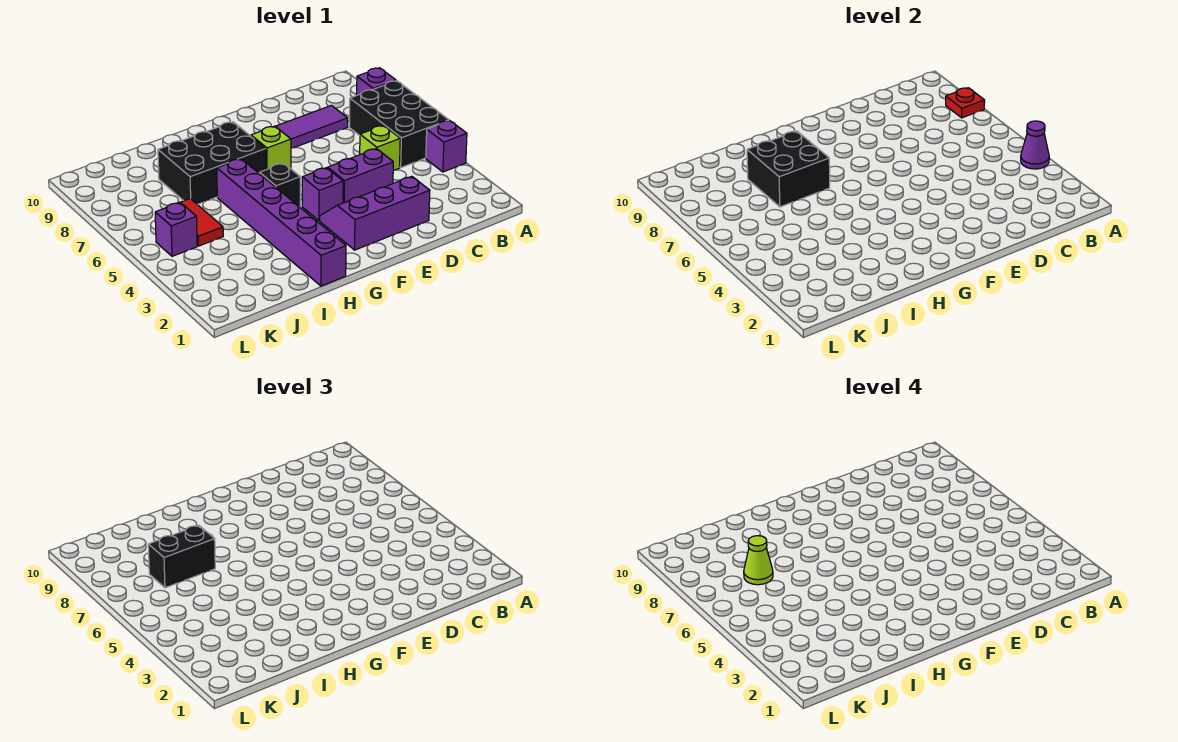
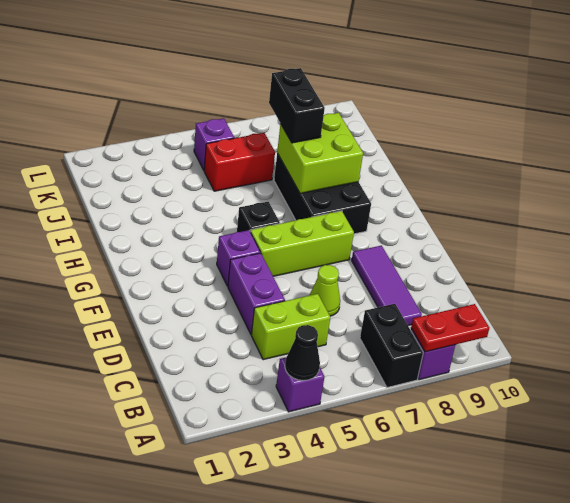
purple cone A4 level 2 -> black cone A4 level 2
black brick A5:B7 level 1 -> black brick A7:B7 level 1
red plate A8 level 2 -> red plate A8:A9 level 2
lime brick C5 level 1 -> lime brick C4:C5 level 1
purple slope D2:F3 level 1 top 2 -> none
lime brick F7 level 1 -> lime brick F5:F7 level 1
purple brick H1:H6 level 1 -> none
black brick H7:I8 level 2 -> lime brick H7:I8 level 2
red tile J5:J6 level 1 -> red brick J5:J6 level 1
lime cone J7 level 4 -> lime cone D6 level 1

